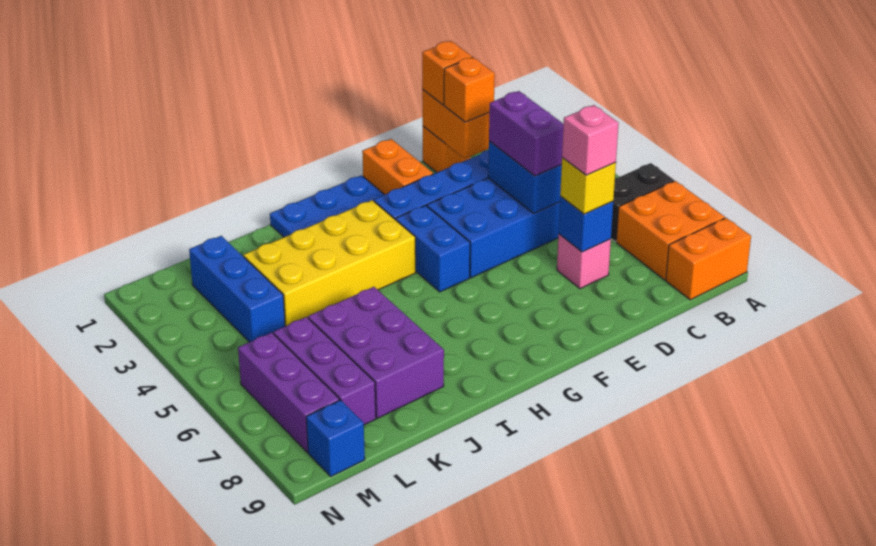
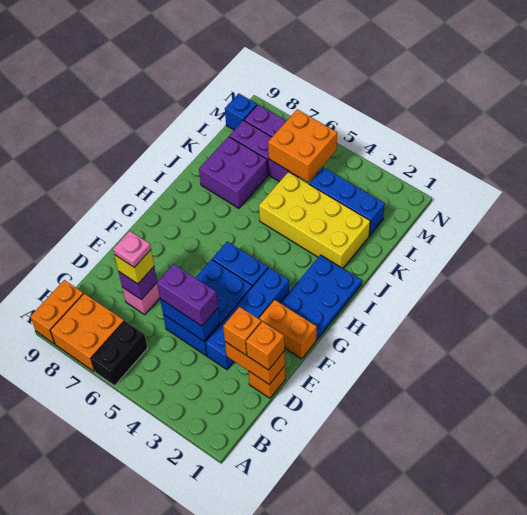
blue brick D7 level 2 -> purple brick D7 level 2
pink brick D7 level 4 -> pink plate D7 level 4
yellow brick H3:K4 level 1 -> yellow brick J2:K5 level 1
purple brick J6:K8 level 1 -> purple brick J7:K8 level 1
none -> orange brick L5:M6 level 2

